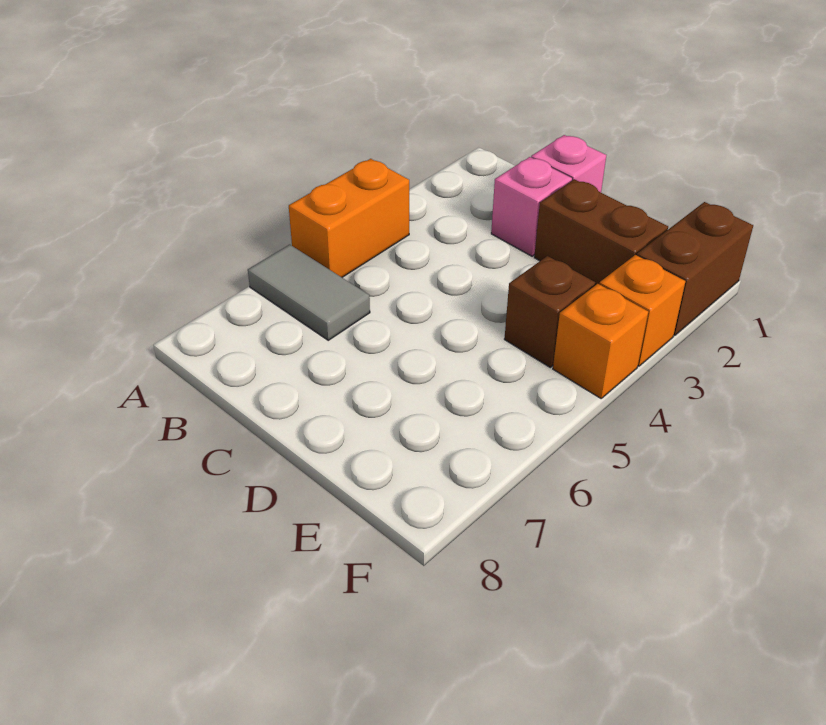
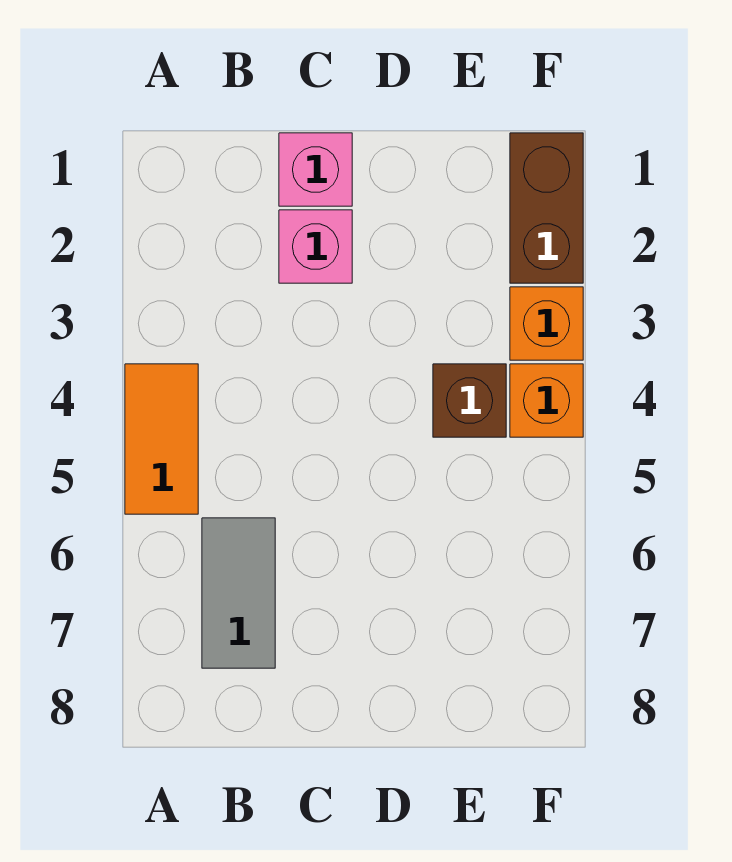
orange brick A4:A5 level 1 -> orange tile A4:A5 level 1
grey tile A6:B6 level 1 -> grey tile B6:B7 level 1
brown brick D2:E2 level 1 -> none

